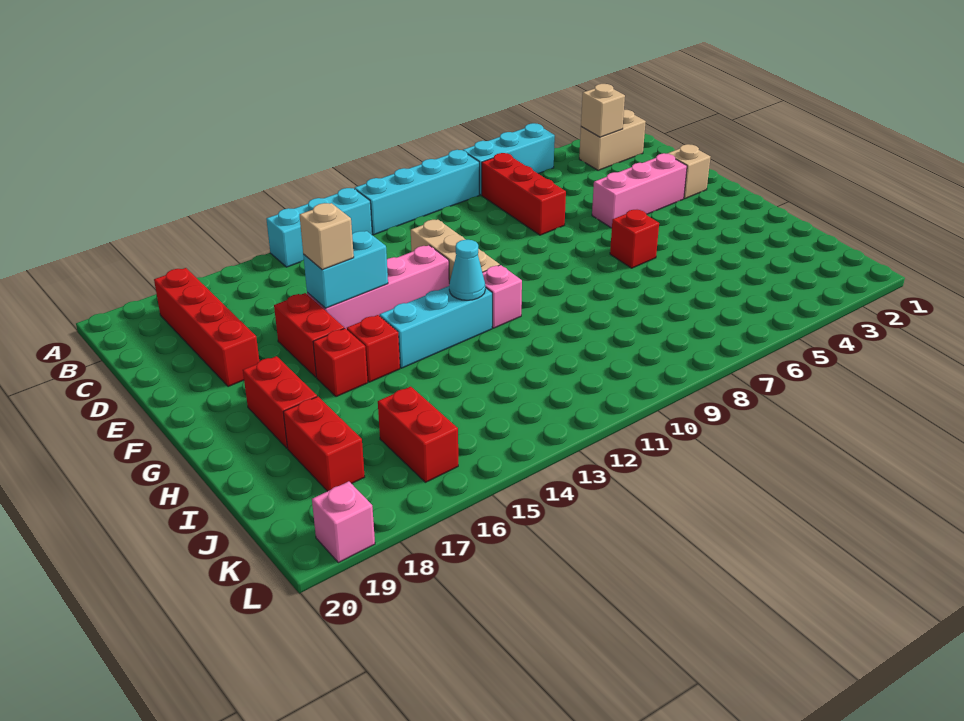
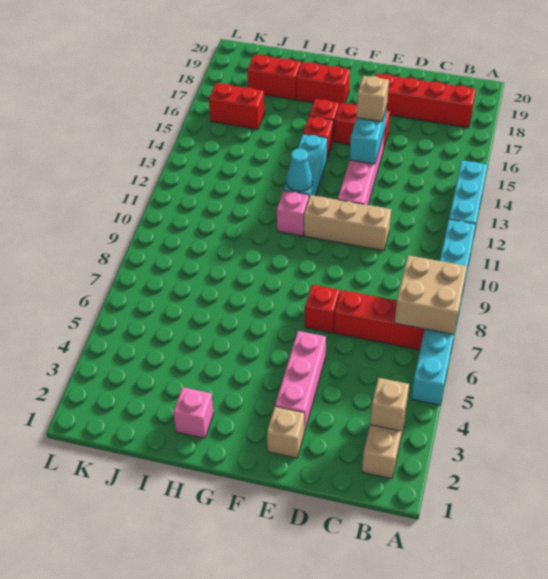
none -> tan brick A7:B8 level 2
red brick G6 level 1 -> red brick E7 level 1
pink brick L19 level 1 -> pink brick H2 level 1

